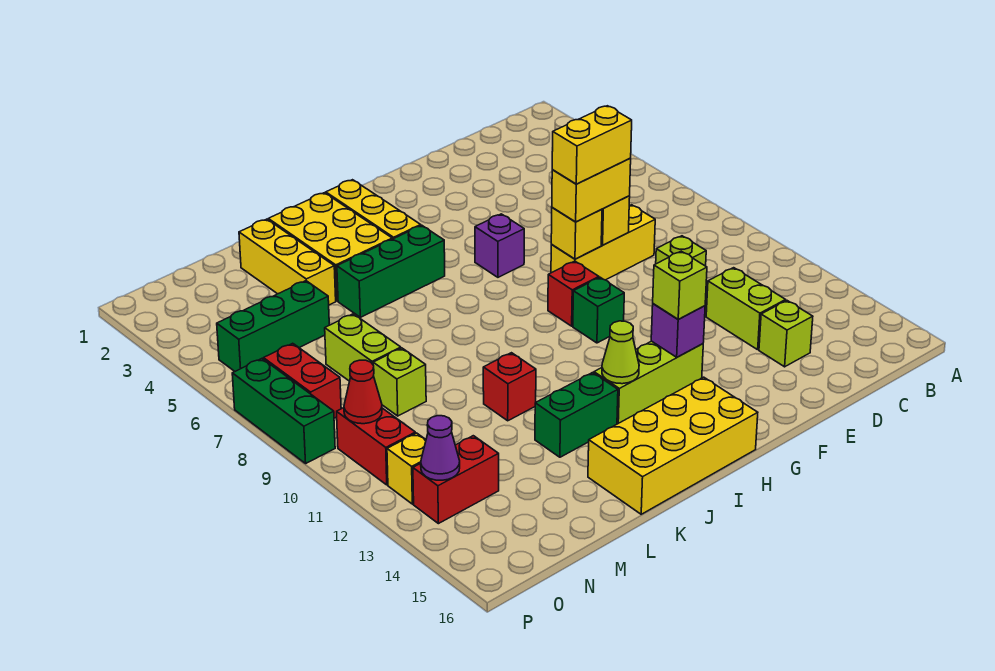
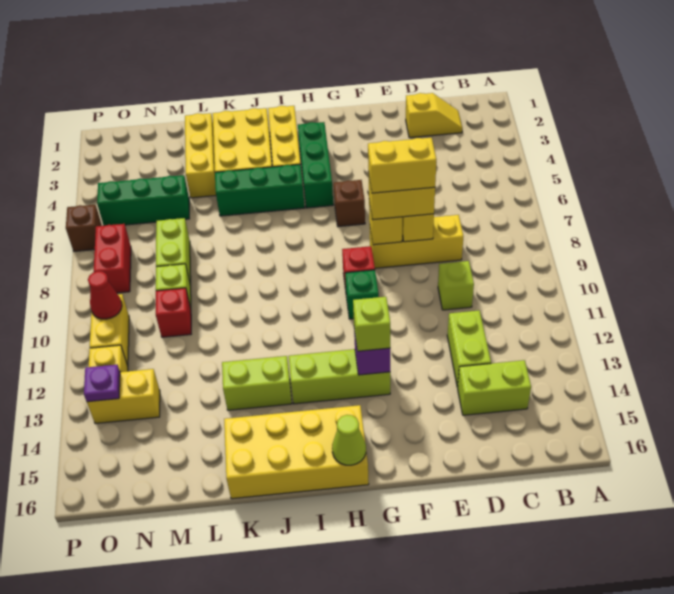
none -> yellow slope C2:D2 level 1 top D
lime brick D14 level 1 -> lime brick C14:D14 level 1
purple brick G6 level 1 -> brown brick G6 level 1
lime cone I13 level 2 -> lime cone H16 level 2
green brick J13:K13 level 1 -> lime brick J13:K13 level 1
red brick K11 level 1 -> red brick M10 level 1
red brick N13:O13 level 1 -> yellow brick N13:O13 level 1
red brick O10:O11 level 1 -> yellow brick O10:O11 level 1
purple cone O13 level 2 -> purple plate O13 level 2
none -> brown brick P6 level 1
green brick P7:P9 level 1 -> green brick H3:H5 level 1

